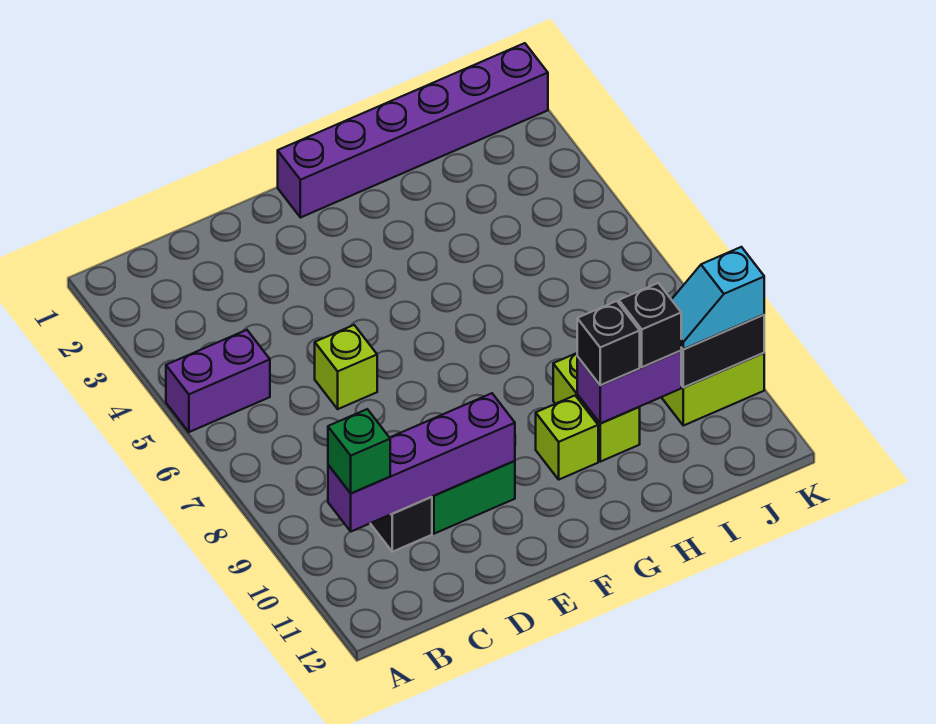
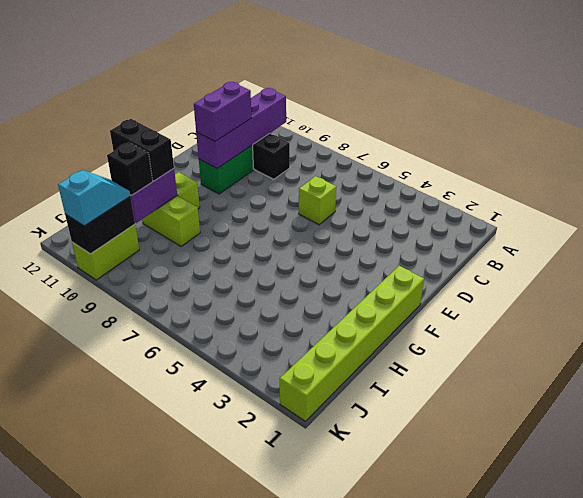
purple brick A5:B5 level 1 -> purple brick D10:E10 level 3
green brick B10 level 3 -> none
purple brick F1:K1 level 1 -> lime brick F1:K1 level 1
black brick H10 level 3 -> black brick H10:H11 level 3

